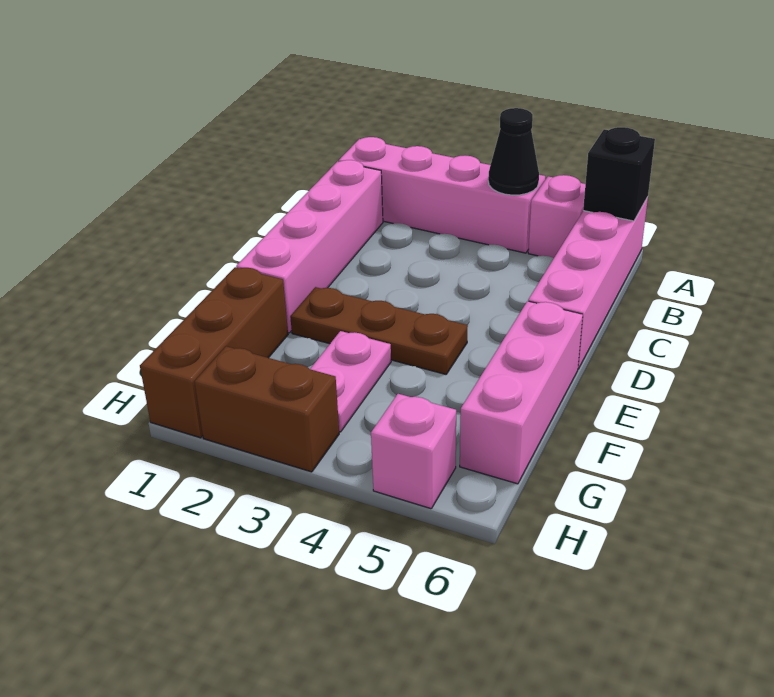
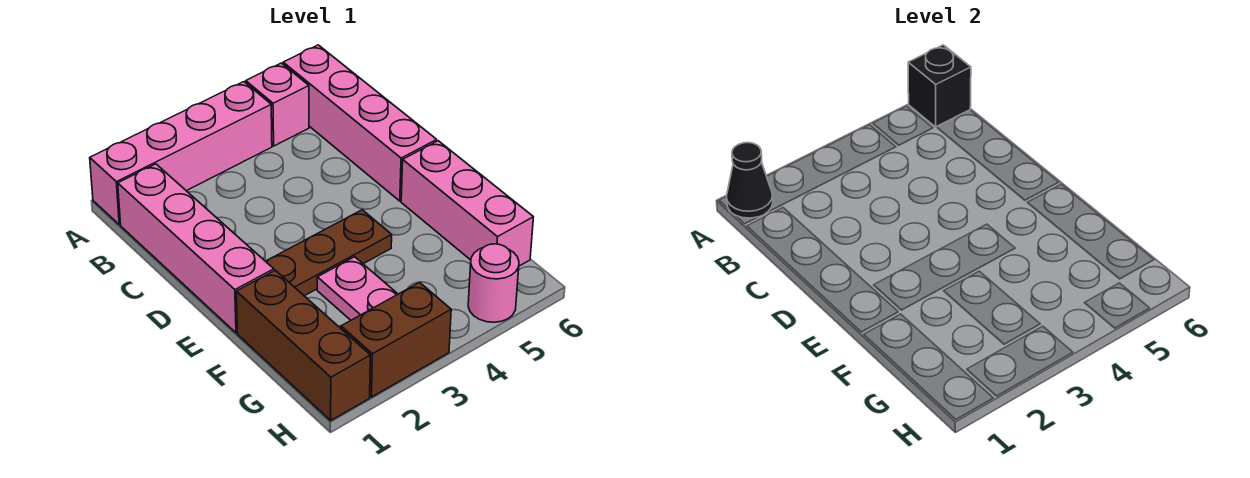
black cone A4 level 2 -> black cone A1 level 2
pink brick H5 level 1 -> pink round brick H5 level 1

